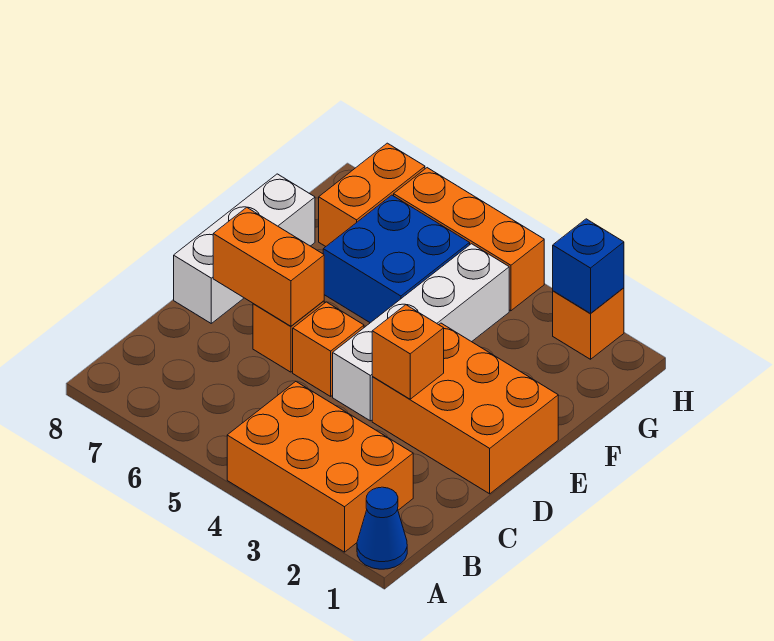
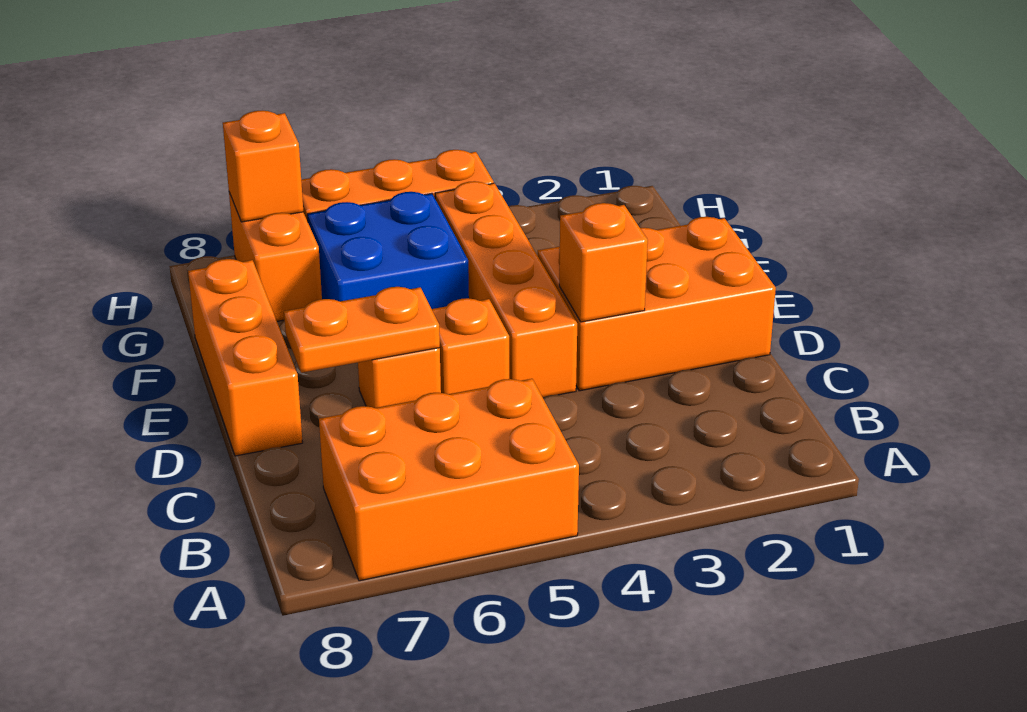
blue cone A1 level 1 -> none
orange brick A2:B4 level 1 -> orange brick A5:B7 level 1
white brick D4:G4 level 1 -> orange brick D4:G4 level 1
orange brick D6:D7 level 2 -> orange plate D6:D7 level 2
white brick D8:F8 level 1 -> orange brick D8:F8 level 1
orange brick H2 level 1 -> orange brick H7 level 2
blue brick H2 level 2 -> none

